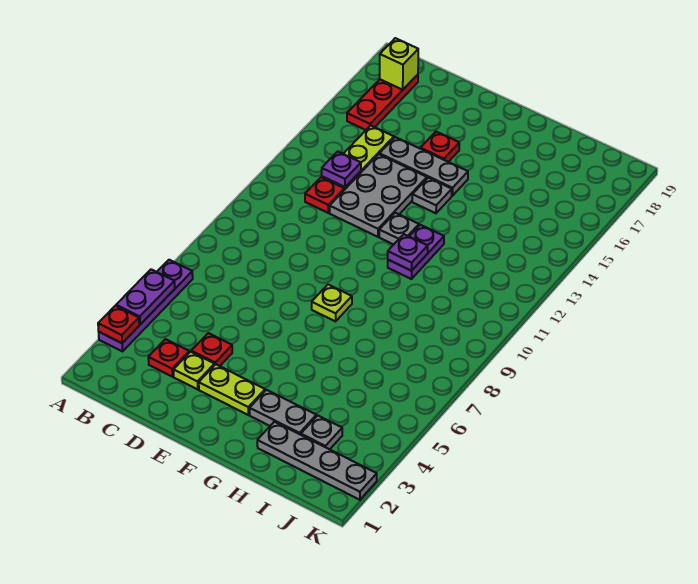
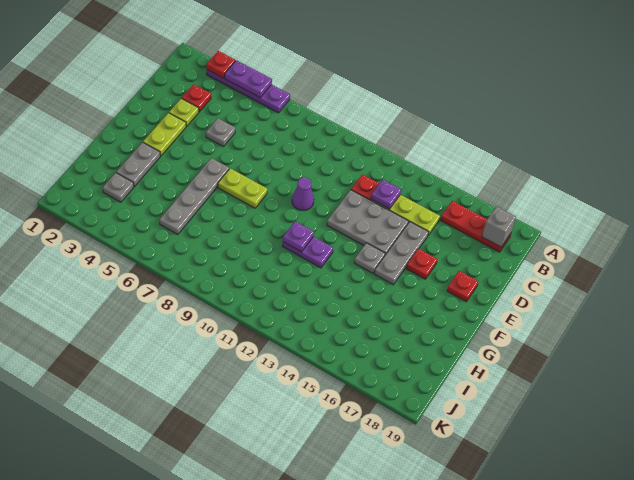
lime brick B18 level 2 -> grey brick B18 level 2
red plate D4 level 1 -> red plate E18 level 1
none -> purple cone E10 level 1
lime plate F8 level 1 -> lime plate F7:F8 level 1
grey plate F12 level 1 -> grey plate D5 level 1
grey plate H2:K2 level 1 -> grey plate F6:I6 level 1

